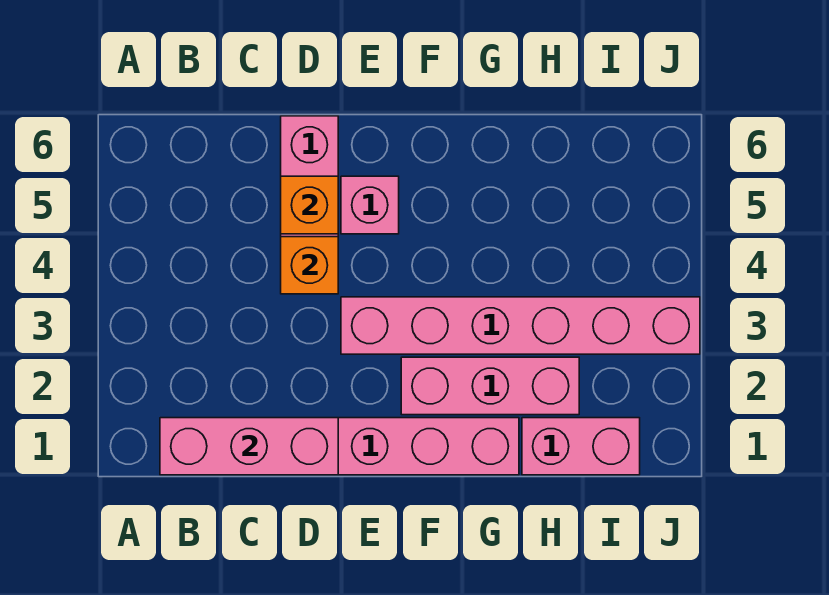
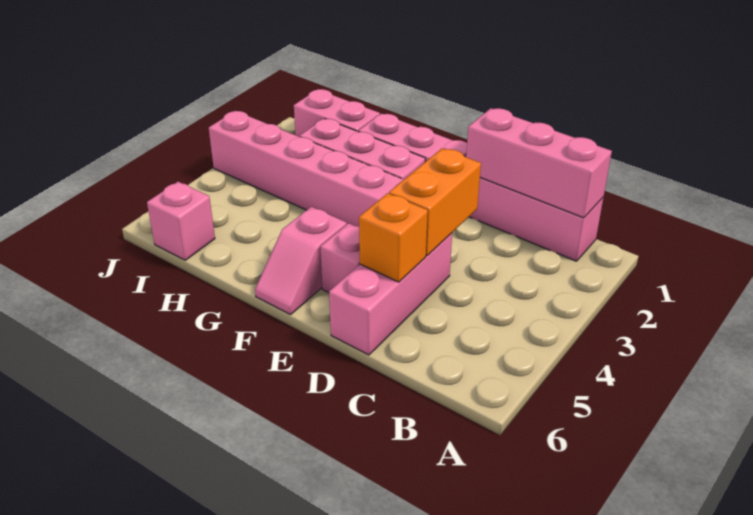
orange brick D4 level 2 -> orange brick D3:D4 level 2
none -> pink slope F5:F6 level 1 top 5
none -> pink brick I6 level 1

